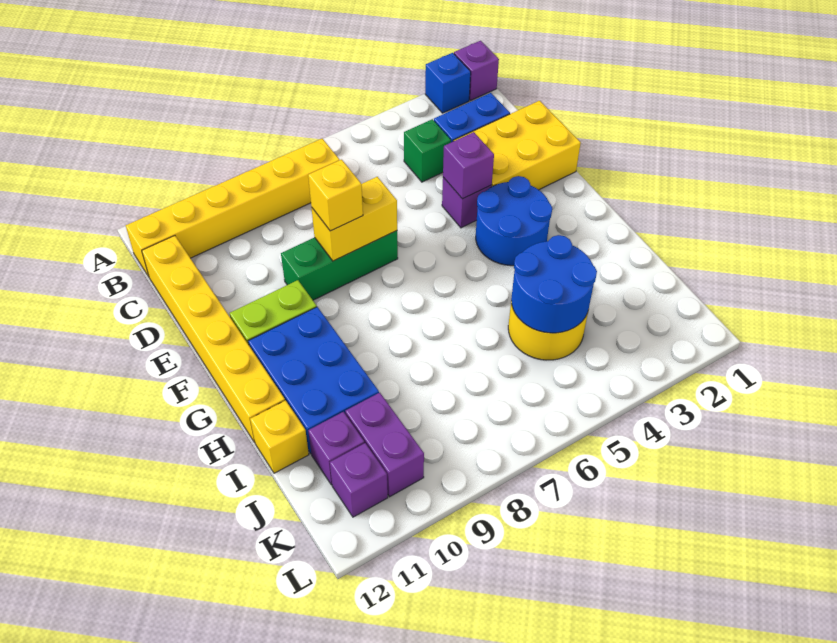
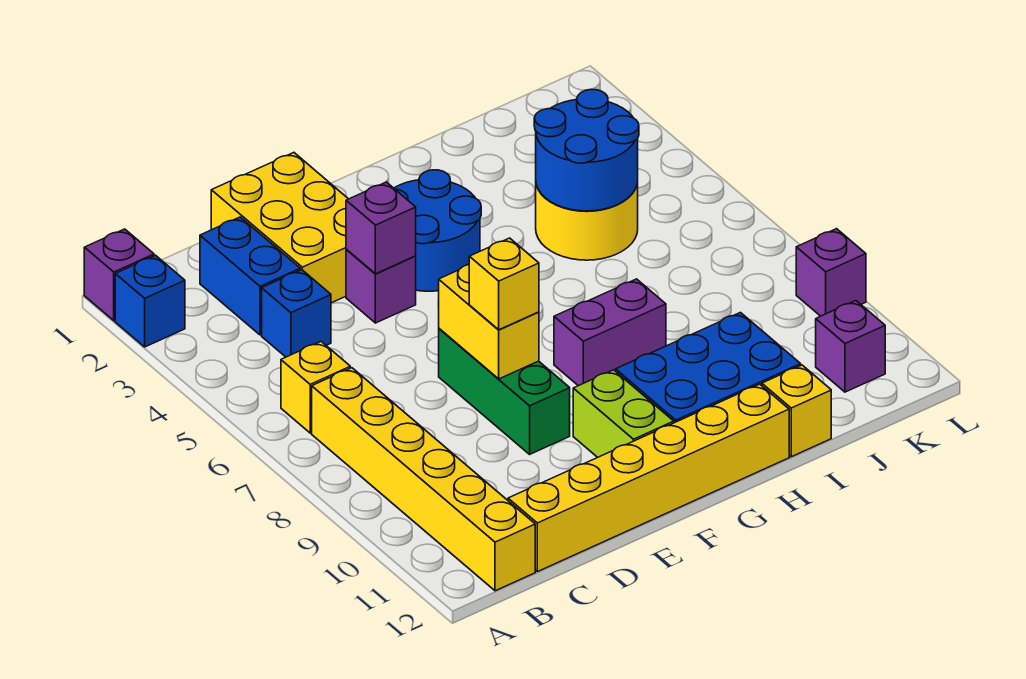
none -> yellow brick B6 level 1
green brick C4 level 1 -> blue brick C4 level 1
purple brick J10:K10 level 1 -> purple brick G8:H8 level 1
purple brick J11 level 1 -> purple brick L9 level 1

